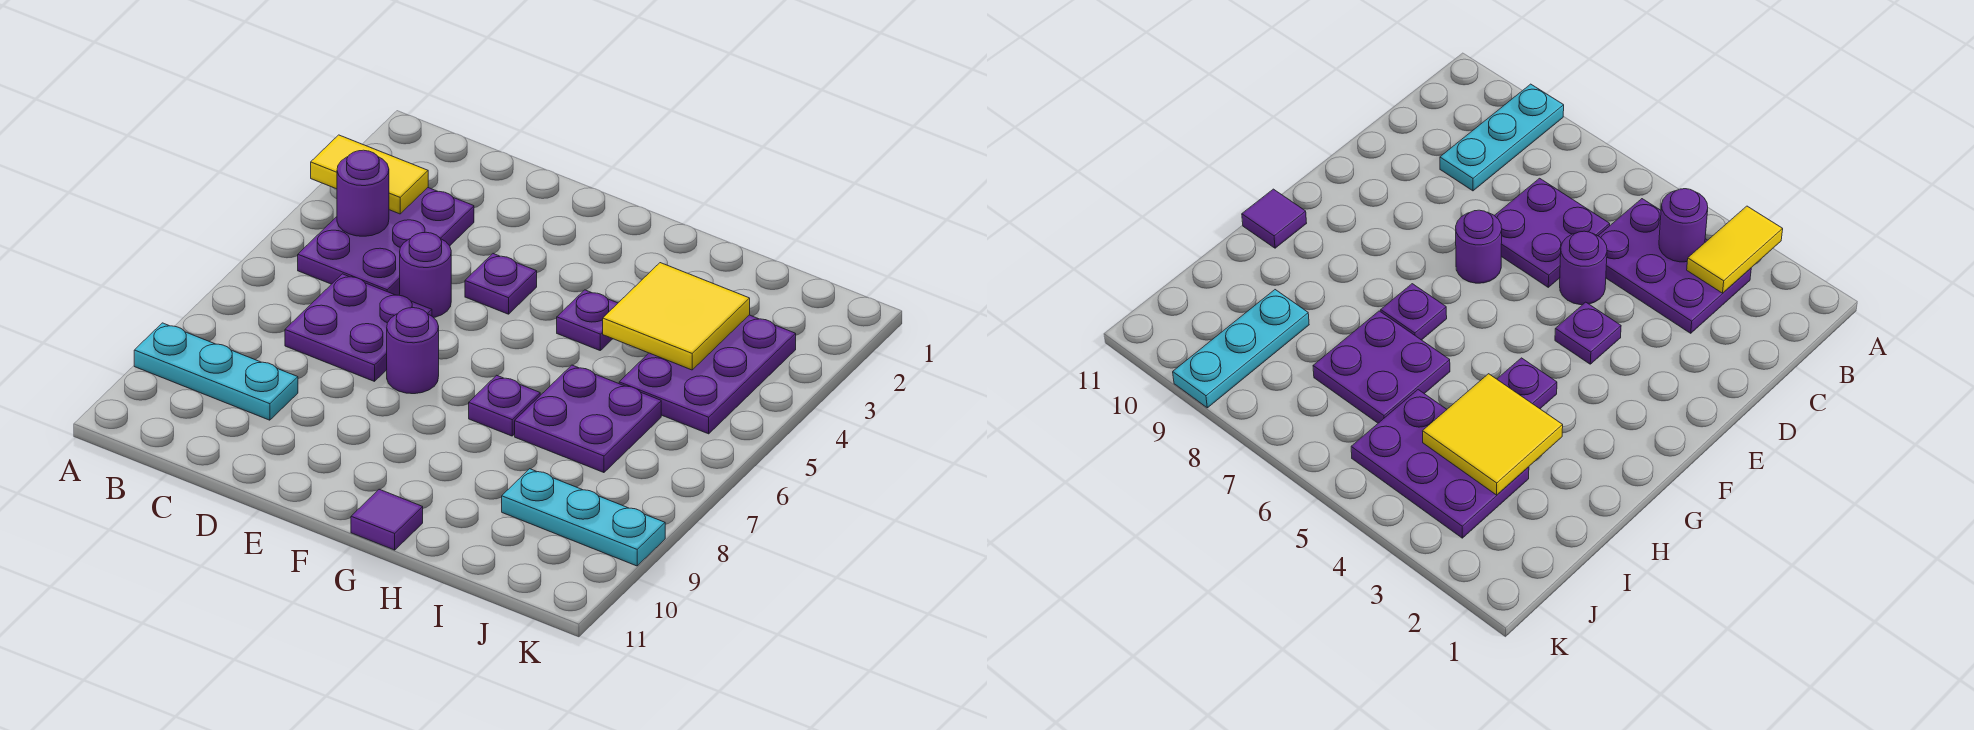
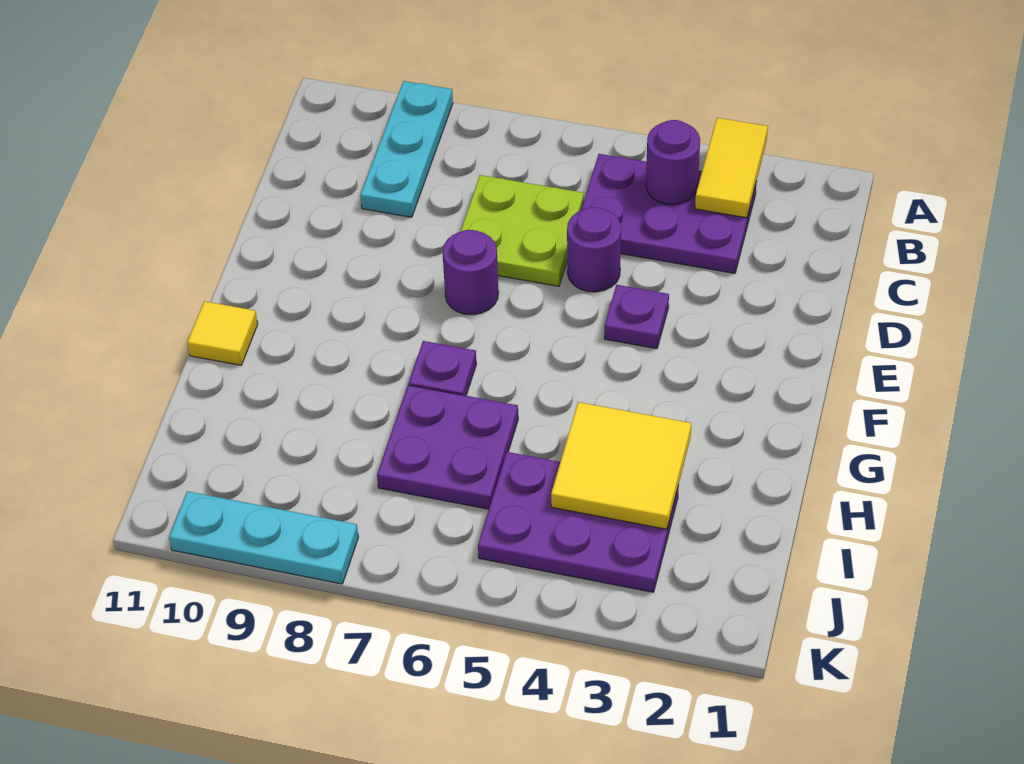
purple plate C6:D7 level 1 -> lime plate C6:D7 level 1
purple plate G4 level 1 -> none
purple tile G11 level 1 -> yellow tile G11 level 1
cyan plate I9:K9 level 1 -> cyan plate K8:K10 level 1

